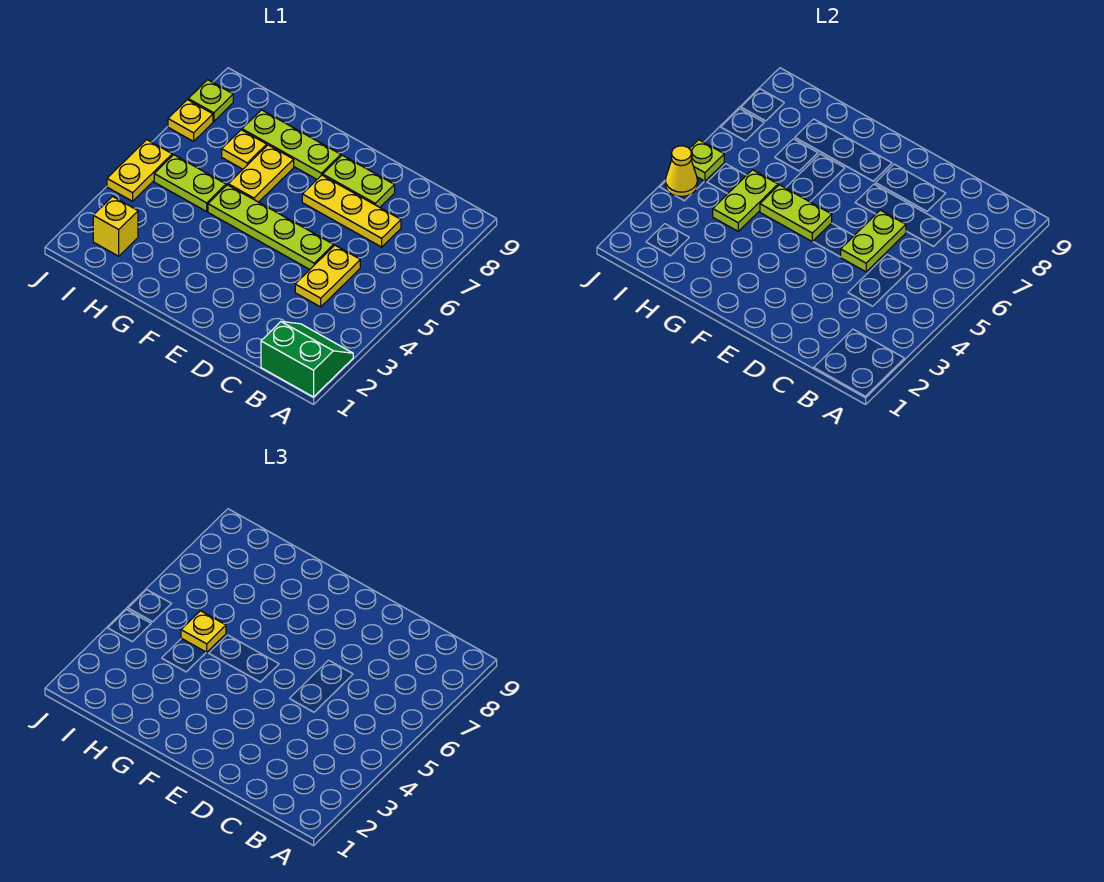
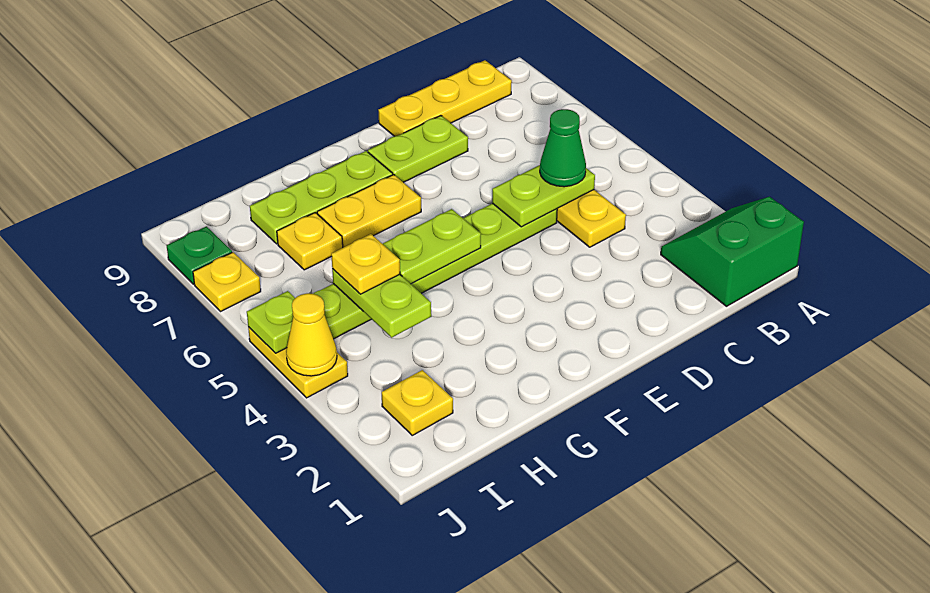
none -> green cone C5 level 3
yellow plate C7:E7 level 1 -> yellow plate B9:D9 level 1
lime plate D5:D6 level 2 -> lime plate C5:D5 level 2
yellow plate G6:G7 level 1 -> yellow plate F7:G7 level 1
yellow brick I2 level 1 -> yellow plate I2 level 1
lime plate J8 level 1 -> green plate J8 level 1

